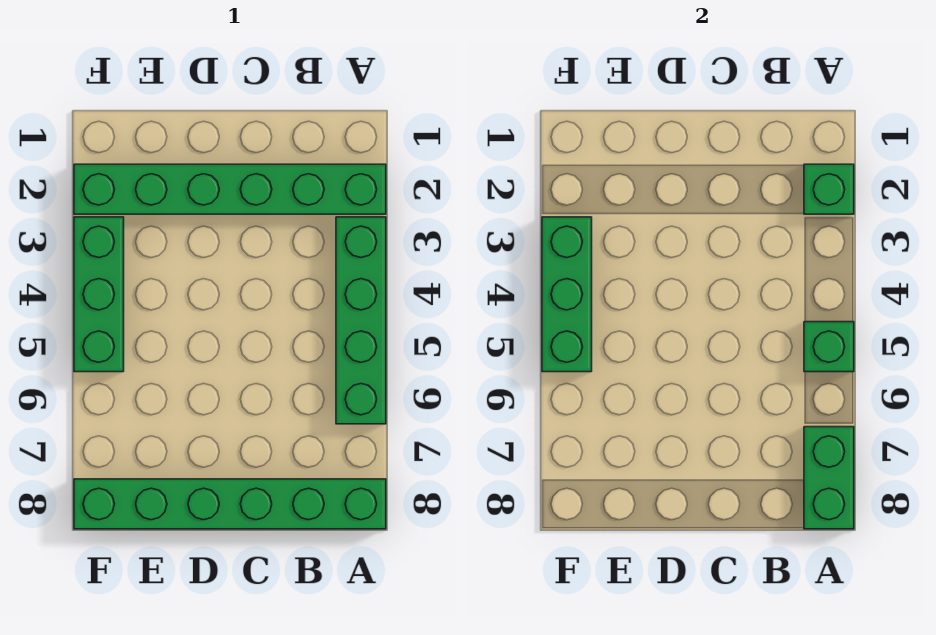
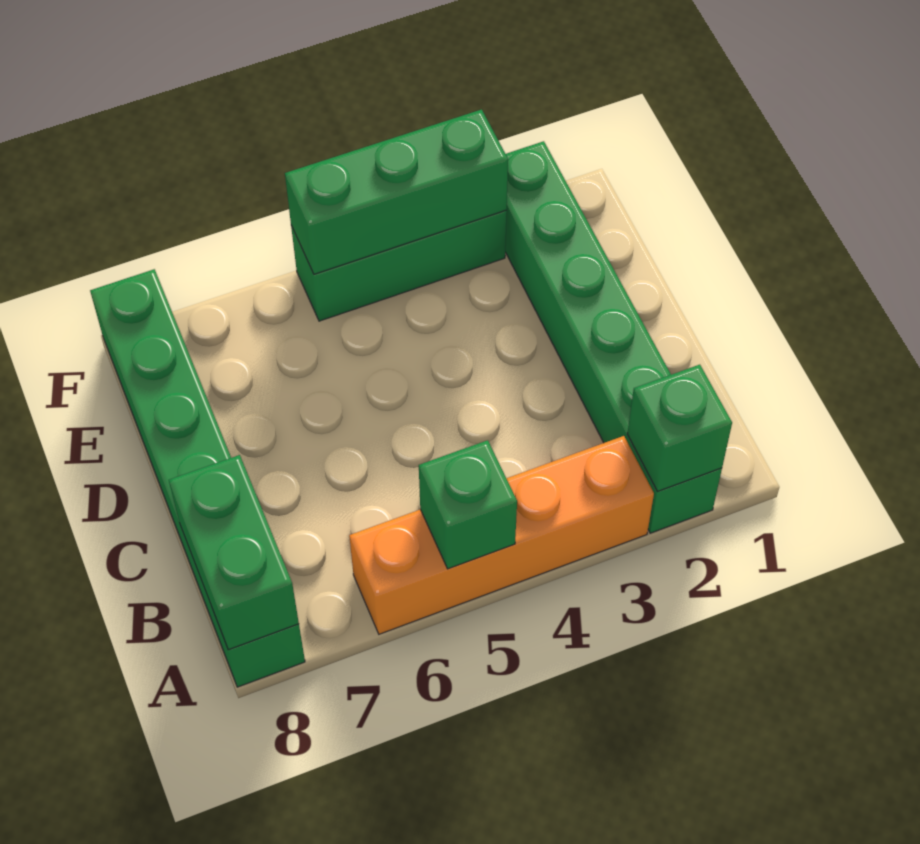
green brick A3:A6 level 1 -> orange brick A3:A6 level 1
green brick A7:A8 level 2 -> green brick A8:B8 level 2

